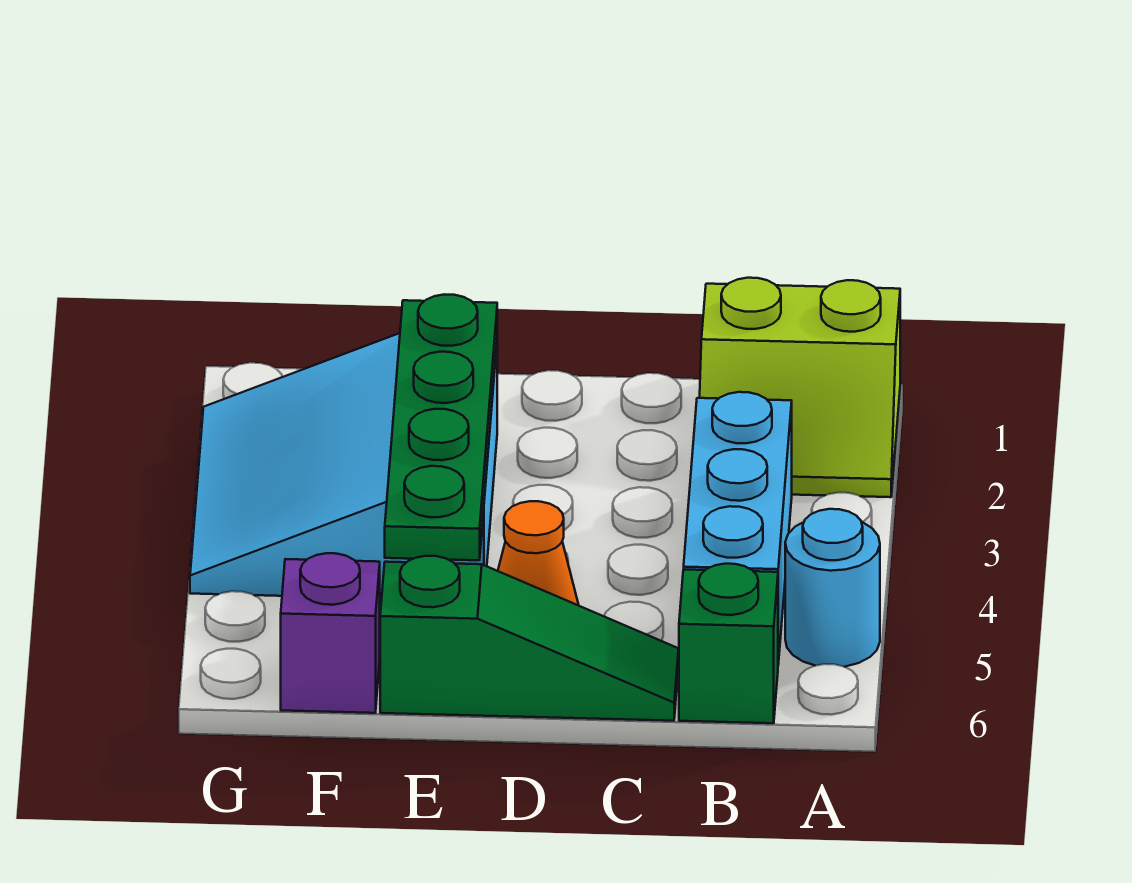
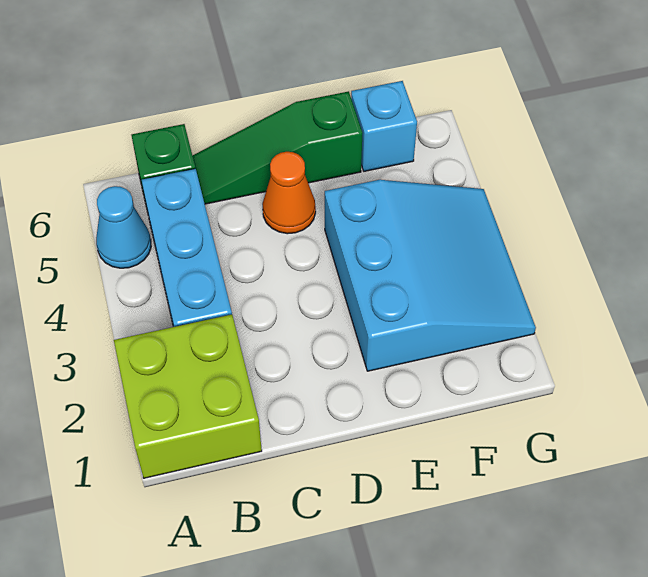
lime slope A1:B2 level 1 top 1 -> lime brick A1:B2 level 1
cyan round brick A5 level 1 -> cyan cone A5 level 1
green plate E2:E5 level 2 -> none
purple brick F6 level 1 -> cyan brick F6 level 1

